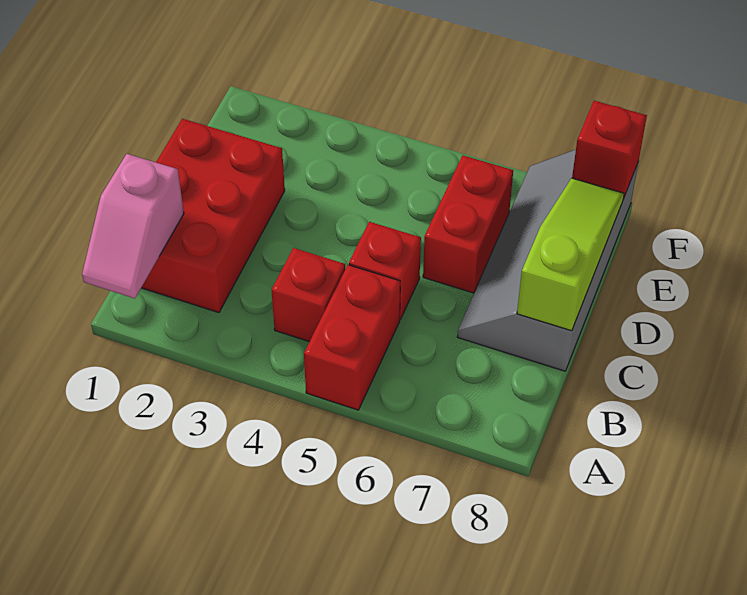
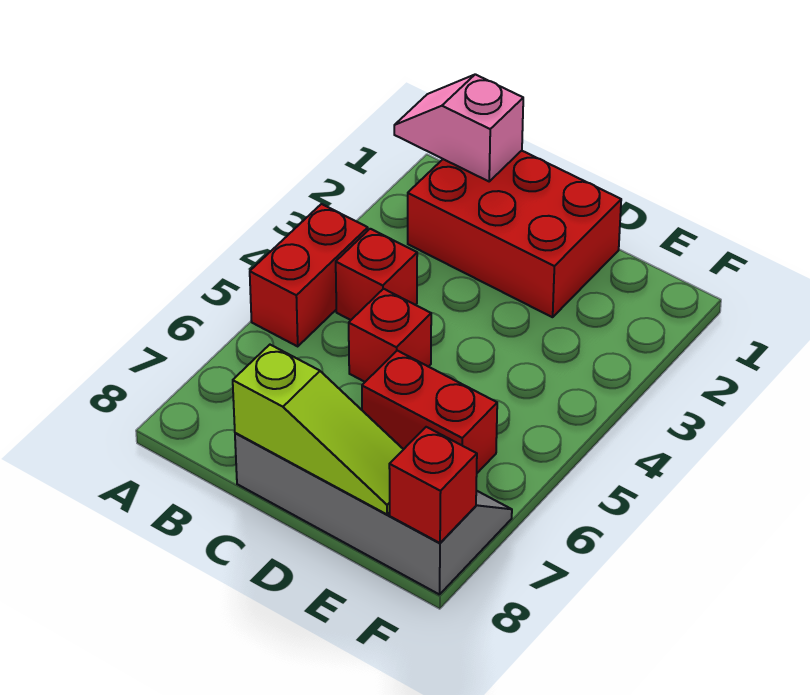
red brick A5:B5 level 1 -> red brick A4:A5 level 1

